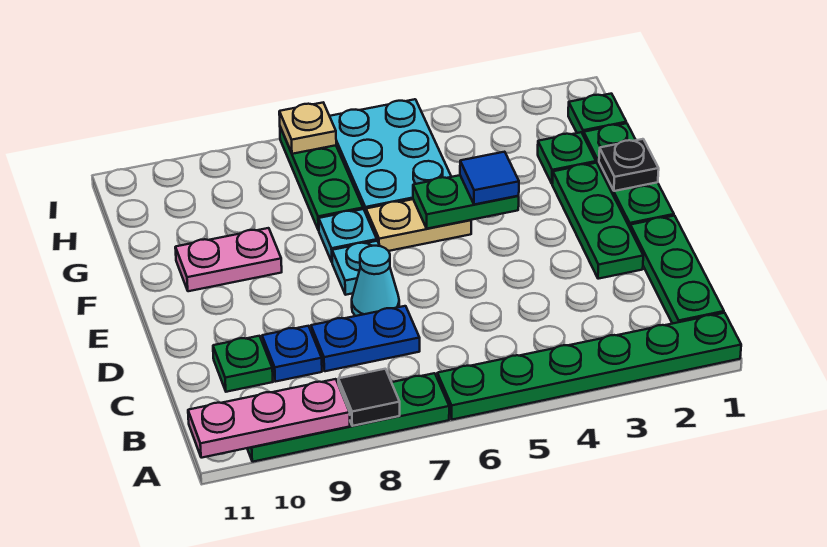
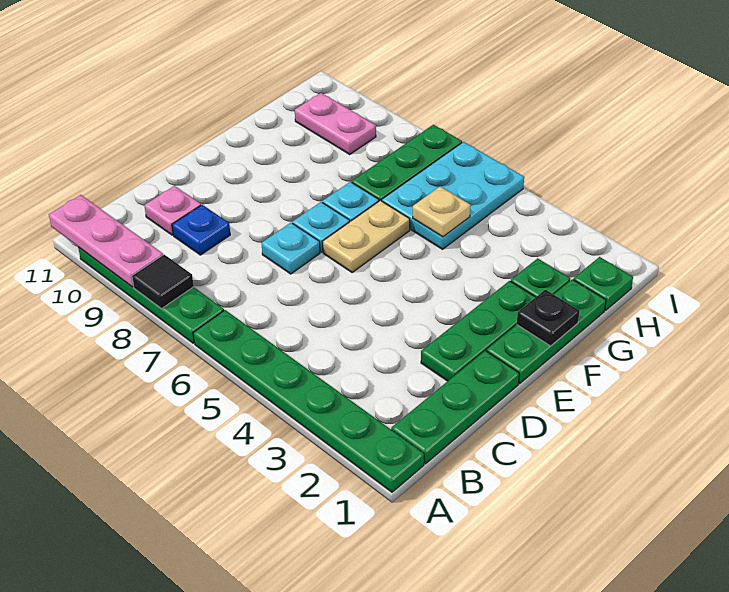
blue plate C7:C8 level 1 -> none
green plate C10 level 1 -> pink plate C10 level 1
cyan cone D7 level 1 -> cyan plate D7 level 1
green plate F4:F5 level 2 -> none
blue tile F4 level 3 -> none
tan plate F5:F6 level 1 -> tan plate E6:F6 level 1
pink plate F9:F10 level 1 -> pink plate H9:H10 level 1
tan plate I7 level 2 -> tan plate G5 level 2

